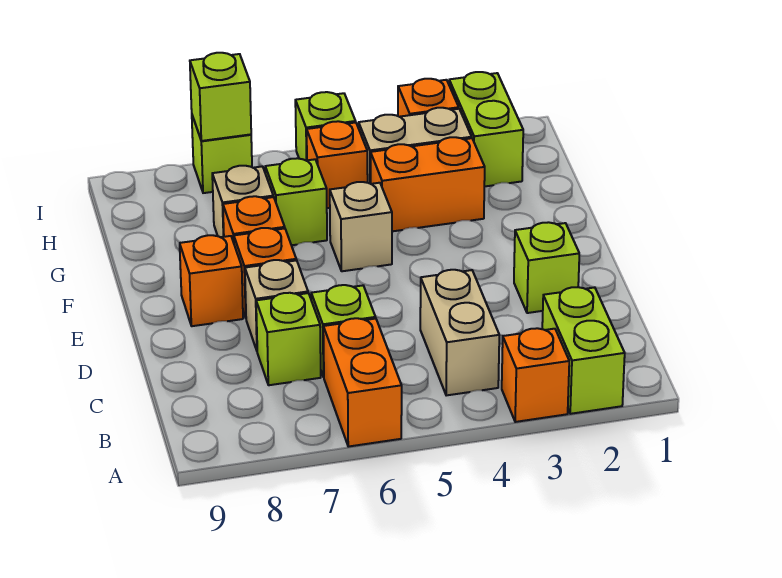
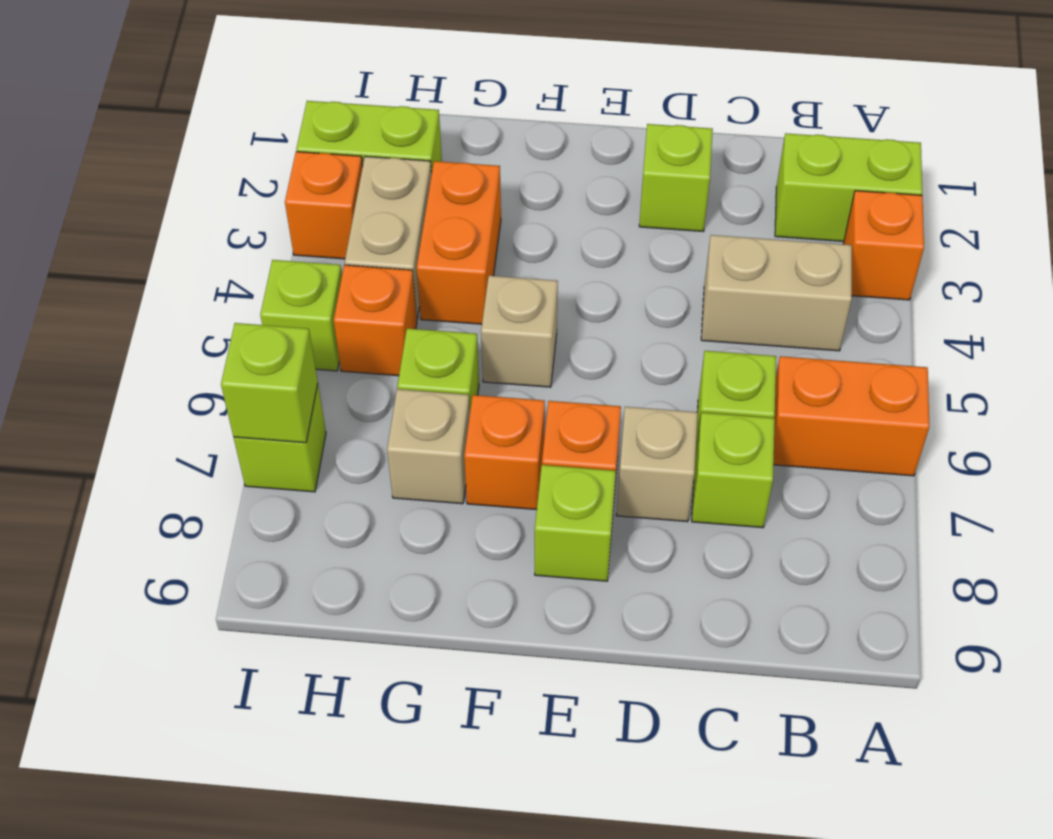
orange brick E8 level 1 -> lime brick E8 level 1

